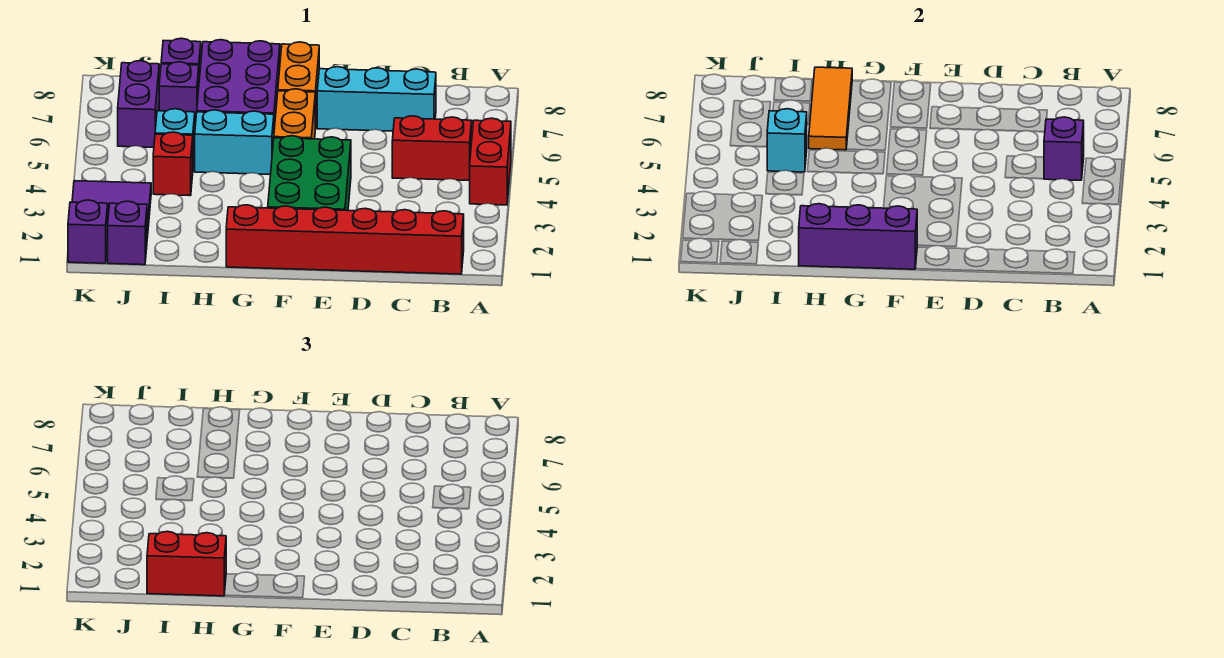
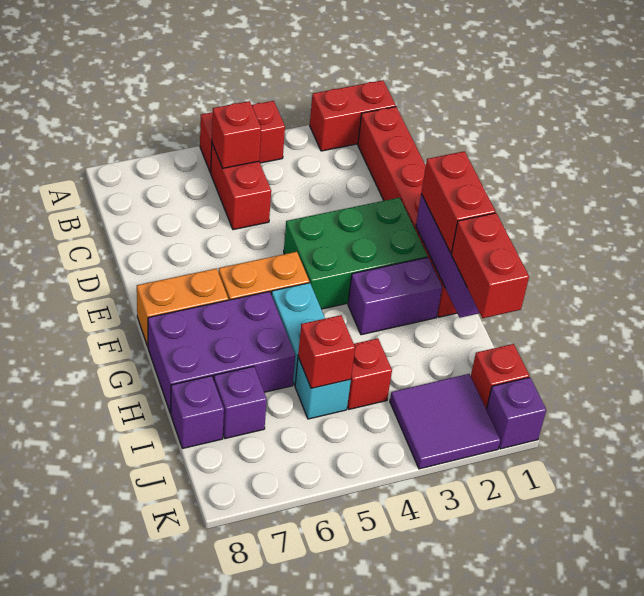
none -> red brick A1:A2 level 1
purple brick B5 level 2 -> red brick B5 level 2
cyan brick C7:E7 level 1 -> none
none -> red brick F1:G1 level 3
orange tile H6:H8 level 2 -> none
cyan brick I5 level 2 -> red brick I5 level 2
purple brick J1 level 1 -> red brick J1 level 1
purple brick J6:J7 level 1 -> purple brick G2:G3 level 1

